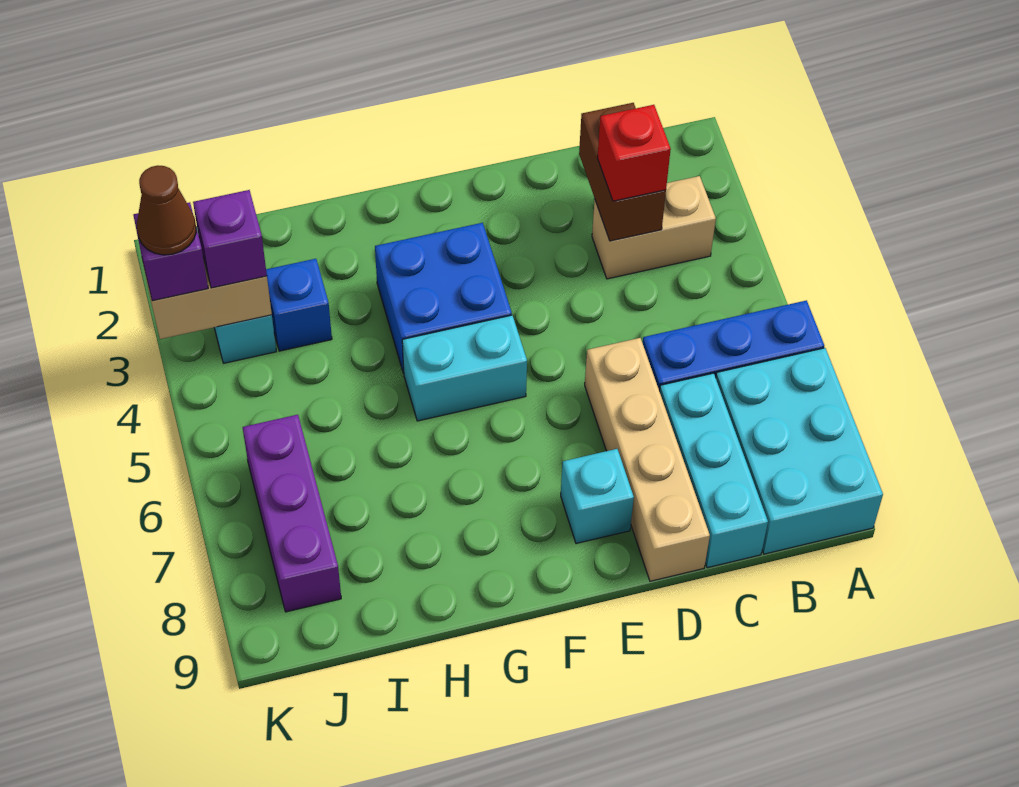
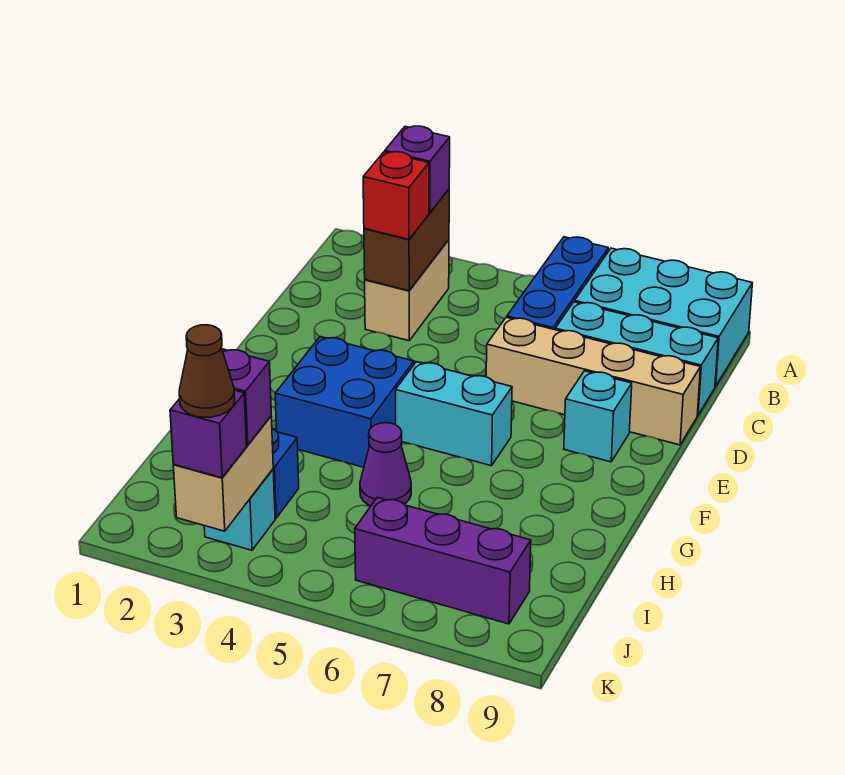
none -> purple brick B3 level 3
brown brick C2:C3 level 2 -> brown brick B3:C3 level 2
cyan brick F5:G5 level 1 -> cyan brick F5:F6 level 1
none -> purple cone H5 level 1

